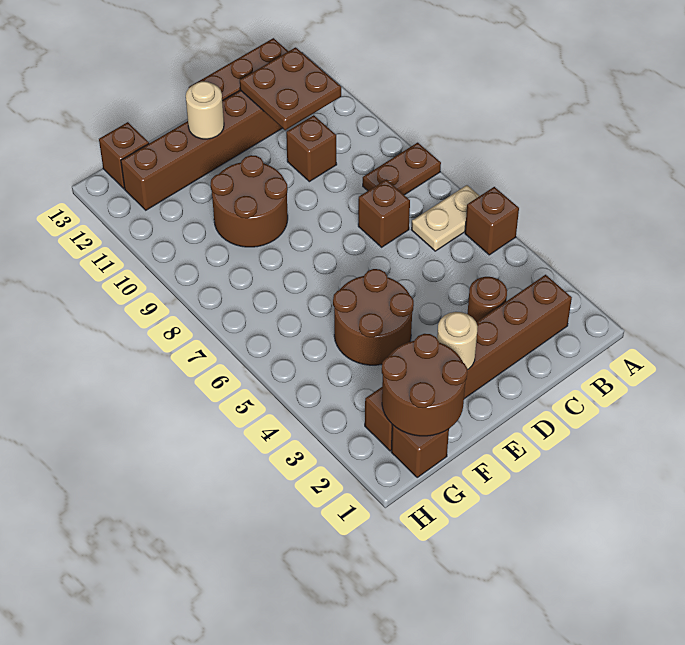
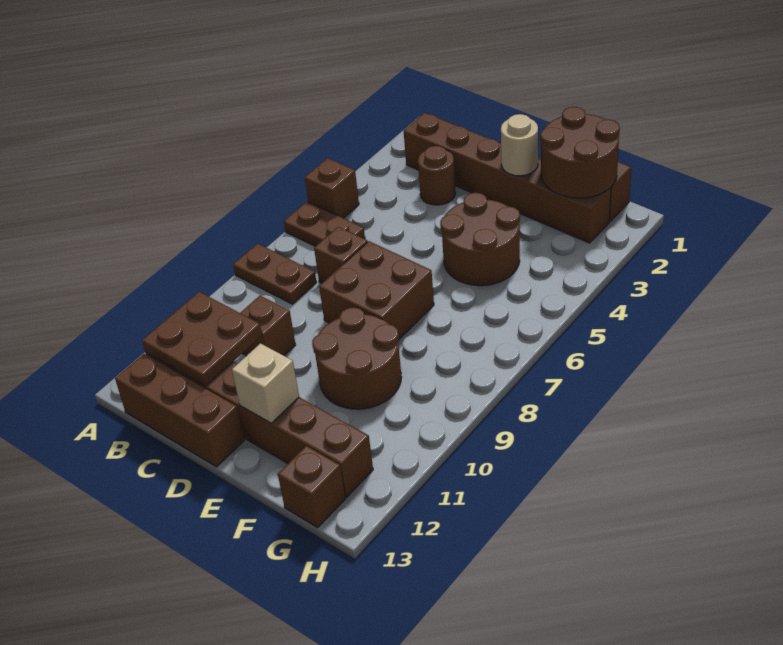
tan plate A6:B6 level 1 -> brown plate A6:B6 level 1
none -> brown brick D7:E8 level 1
tan round brick E12 level 2 -> tan brick E12 level 2

